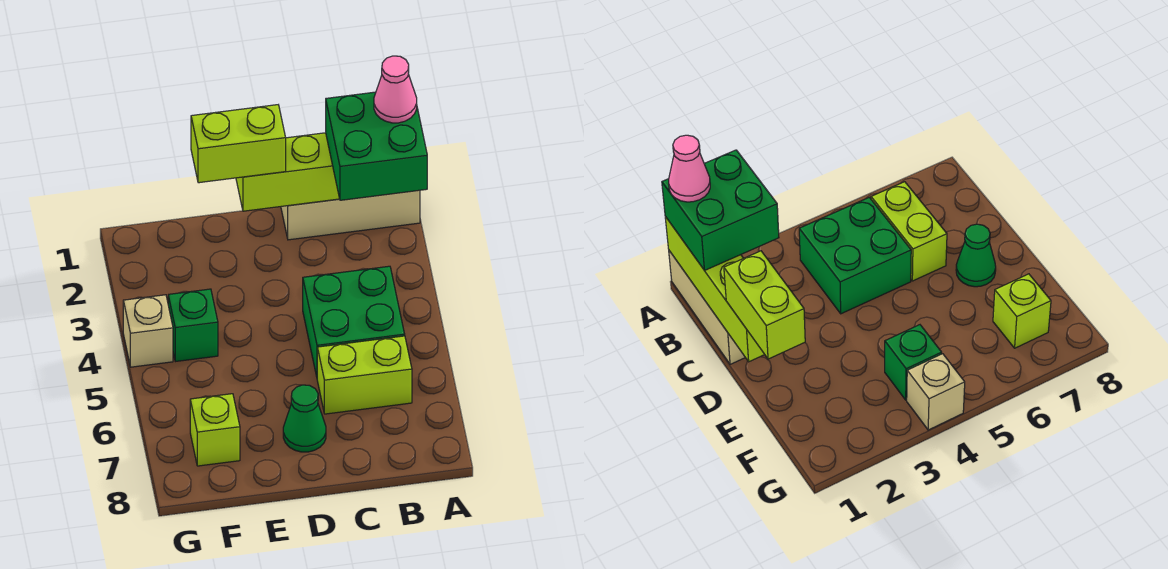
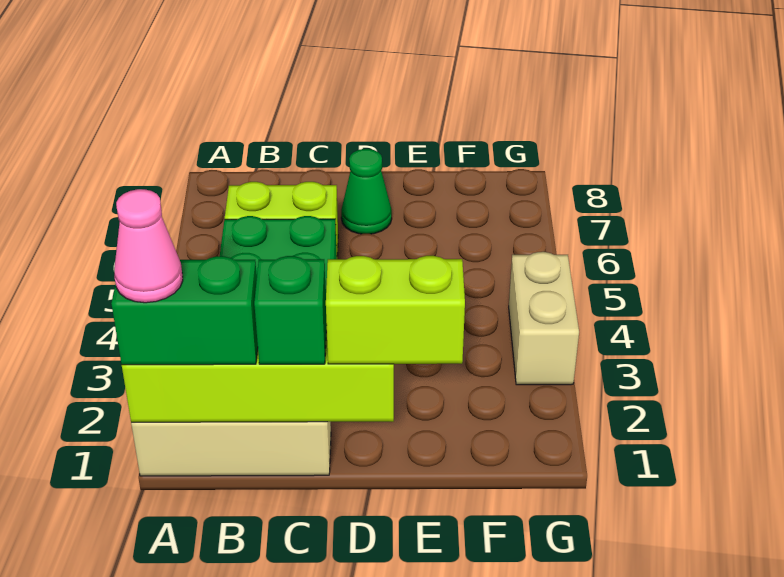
green brick A1:B2 level 3 -> green brick A1:B1 level 3
green brick F4 level 1 -> green brick C1 level 3
lime brick F7 level 1 -> none
tan brick G4 level 1 -> tan brick G3:G4 level 1

